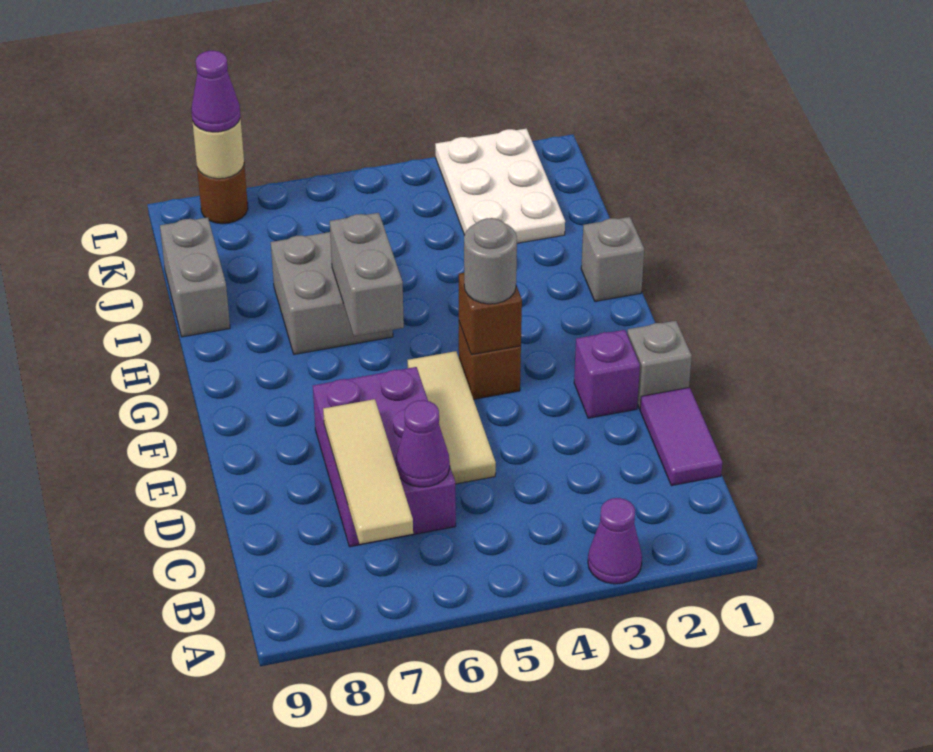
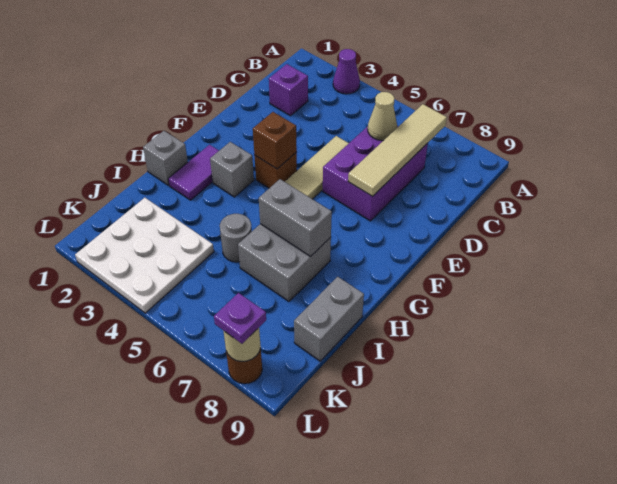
tan tile B7:D7 level 2 -> tan tile B7:E7 level 2
purple tile C1:D1 level 1 -> purple tile G2:H2 level 1
purple cone C6 level 2 -> tan cone C6 level 2
grey brick E1 level 1 -> grey brick G3 level 1
purple brick E2 level 1 -> purple brick C2 level 1
grey round brick F4 level 3 -> grey round brick I5 level 1
grey brick G6:H6 level 2 -> grey brick H6:H7 level 2
white plate J2:L3 level 1 -> white plate J2:L4 level 1
purple cone L8 level 3 -> purple plate L8 level 3

